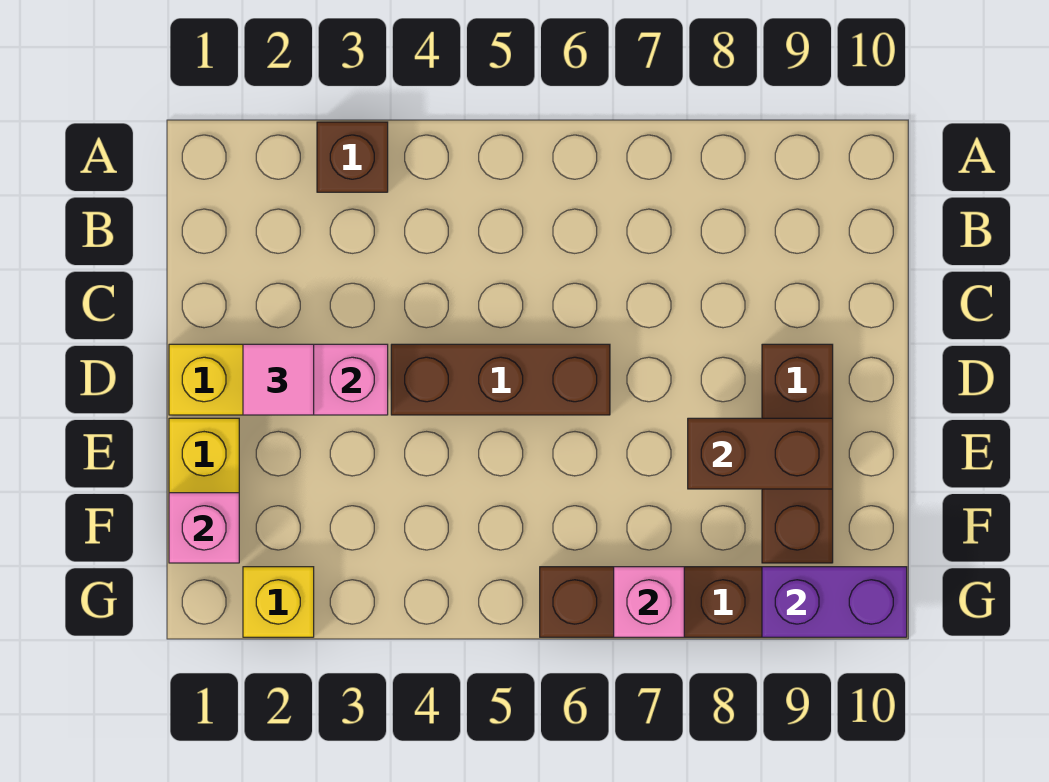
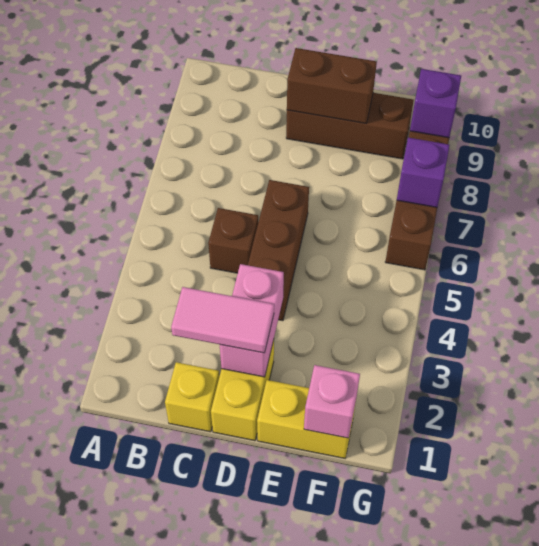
brown brick A3 level 1 -> brown brick C5 level 1
pink tile D2 level 3 -> pink tile C2:D2 level 3
brown brick E8:E9 level 2 -> brown brick D9:E9 level 2
yellow brick G2 level 1 -> yellow brick C1 level 1
pink brick G7 level 2 -> purple brick G7 level 2
purple brick G9:G10 level 2 -> purple brick G9 level 2

